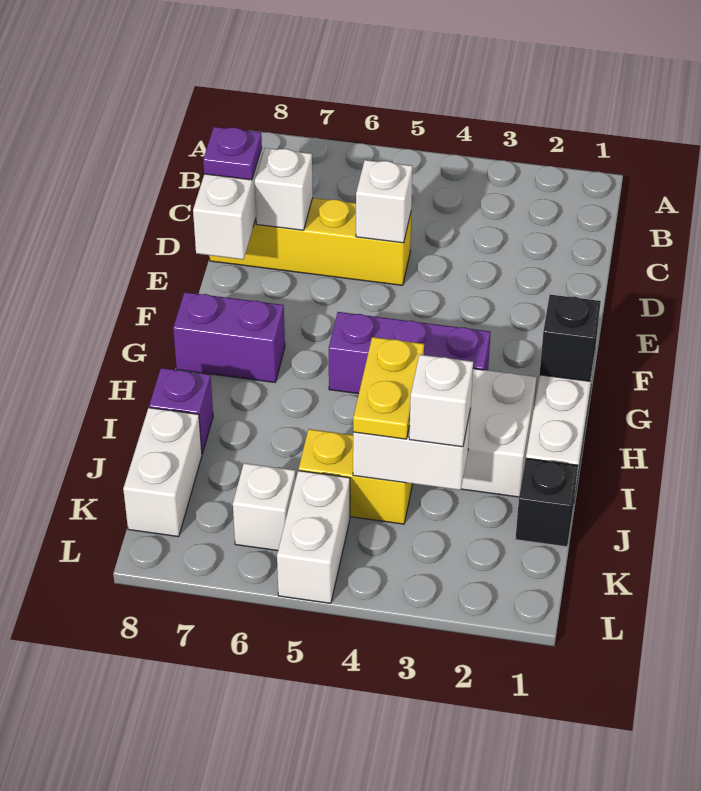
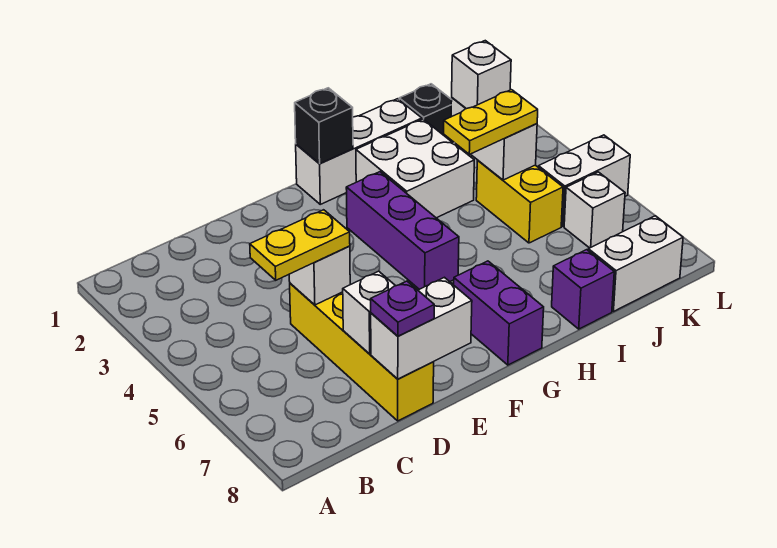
none -> yellow plate C5:D5 level 3

